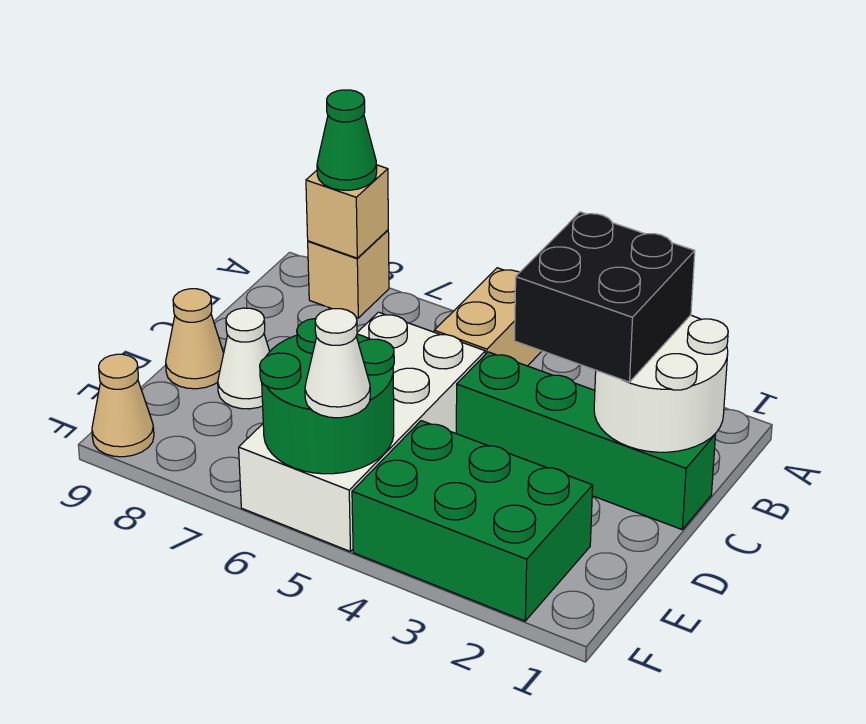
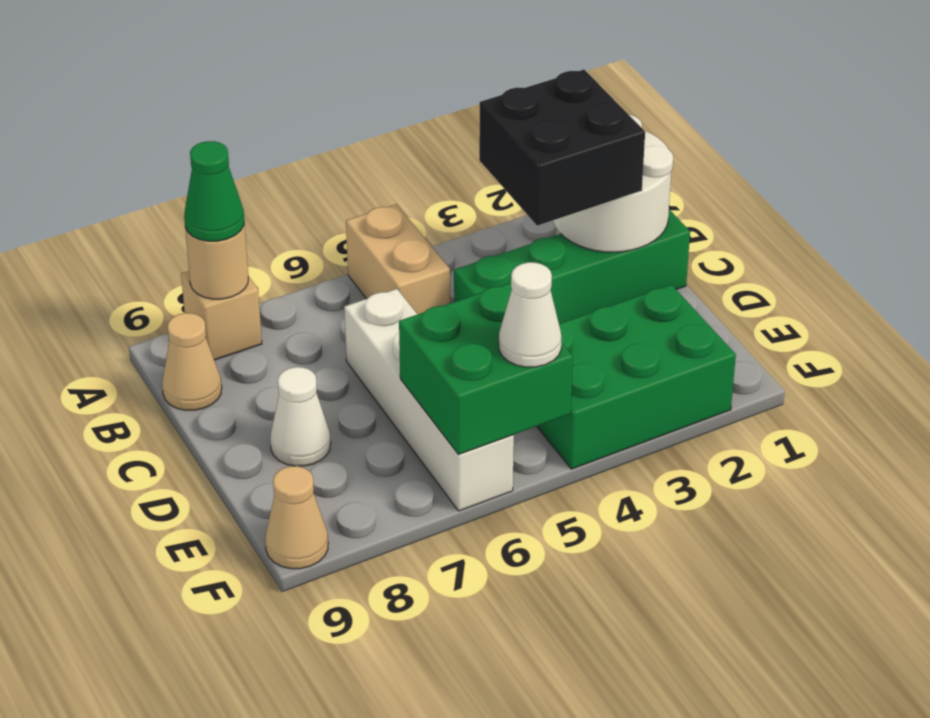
tan brick A8 level 2 -> tan round brick A8 level 2
white brick C5:F6 level 1 -> white brick C6:F6 level 1
tan cone D9 level 1 -> tan cone B9 level 1
green round brick E5:F6 level 2 -> green brick E5:F6 level 2

